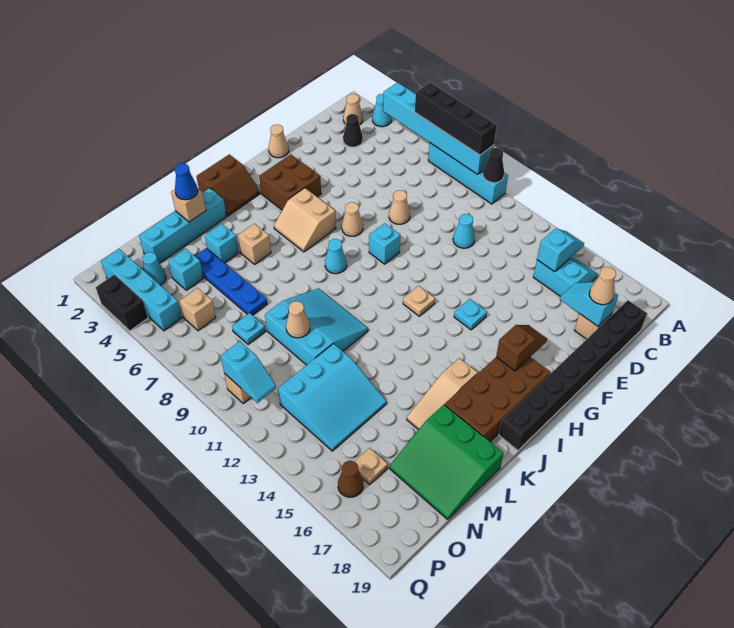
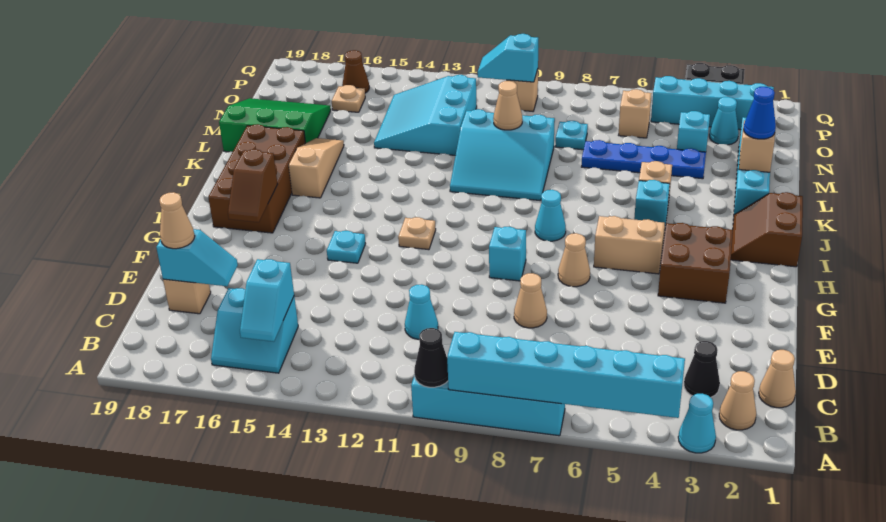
black brick A6:A9 level 3 -> none
black brick C19:J19 level 1 -> none
tan cone F1 level 1 -> tan cone C1 level 1
cyan brick L4 level 1 -> cyan brick J5 level 1

